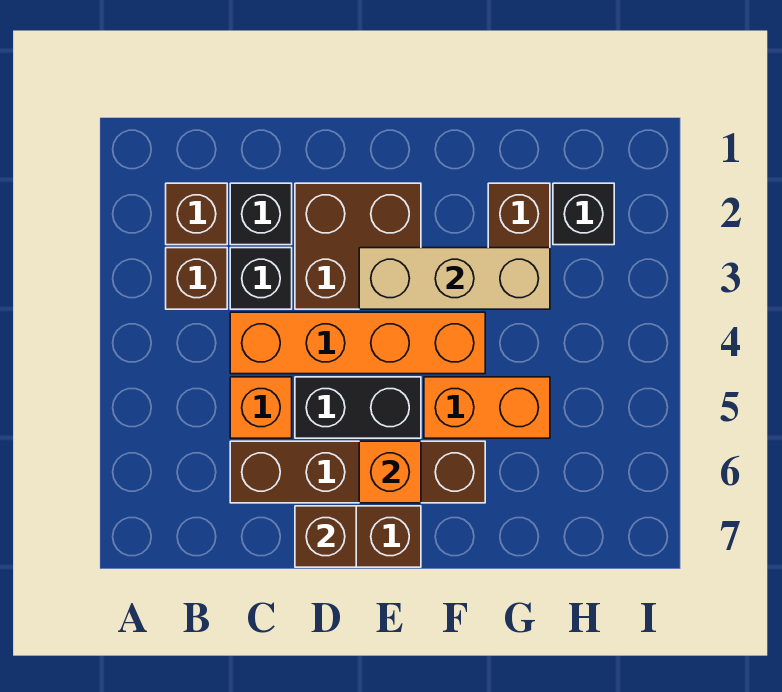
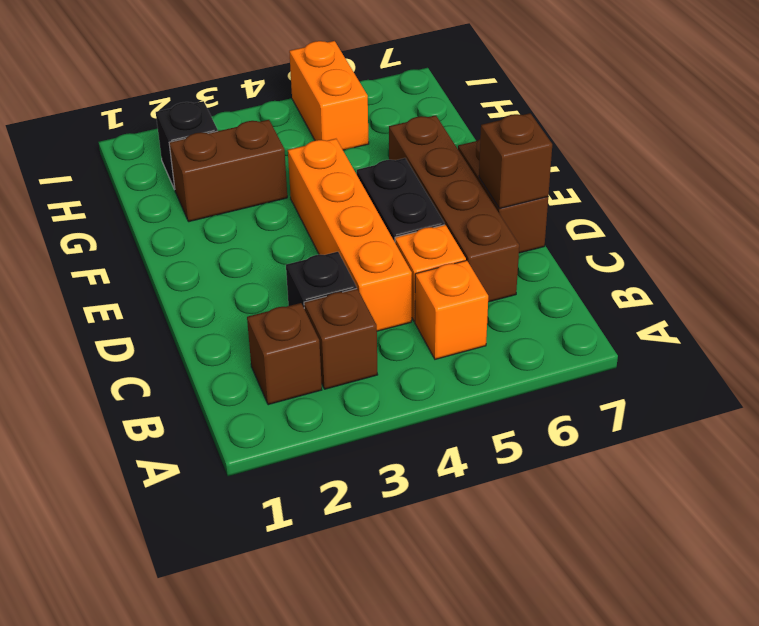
black brick C2 level 1 -> none
brown brick D2:E3 level 1 -> none
tan brick E3:G3 level 2 -> none
orange brick E6 level 2 -> orange brick B5 level 1
orange brick F5:G5 level 1 -> orange brick H5:I5 level 1

